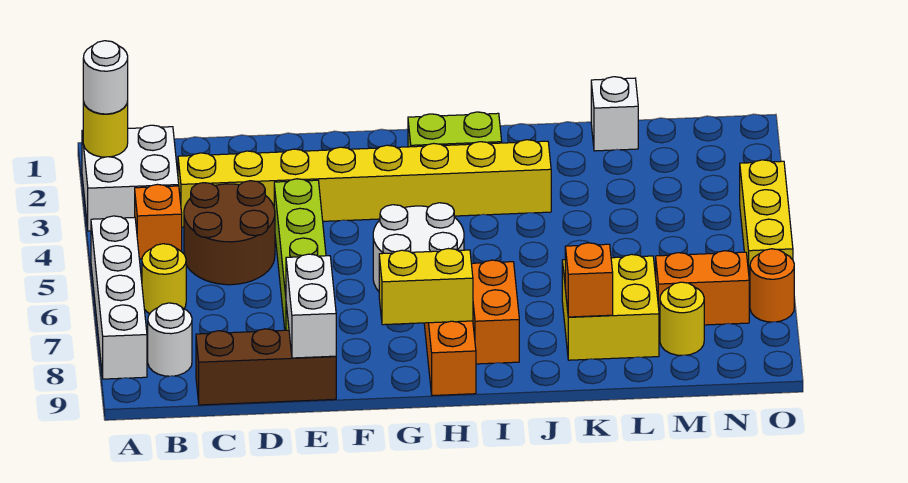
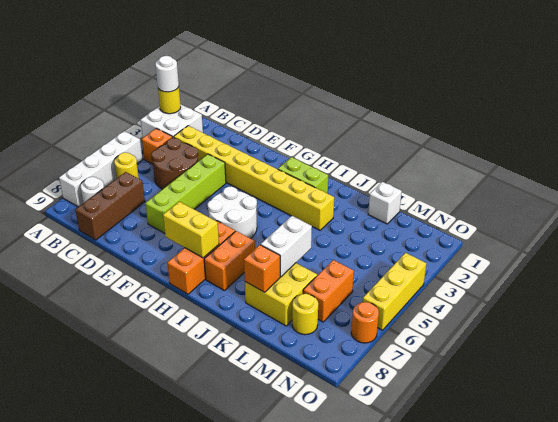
brown brick C9:E9 level 1 -> brown brick C7:C9 level 1
white brick E8:E9 level 2 -> white brick K6:K7 level 2
orange brick M7:N7 level 1 -> orange brick M6:M7 level 1

